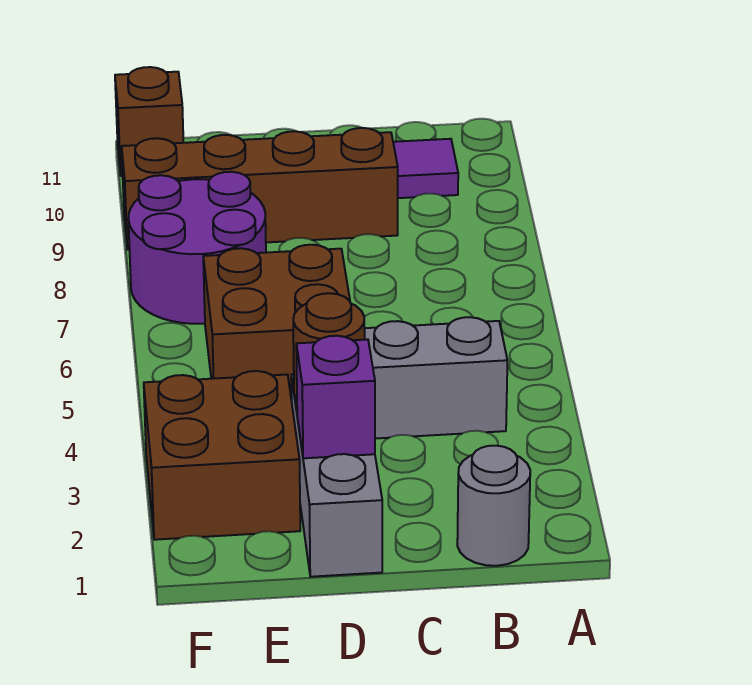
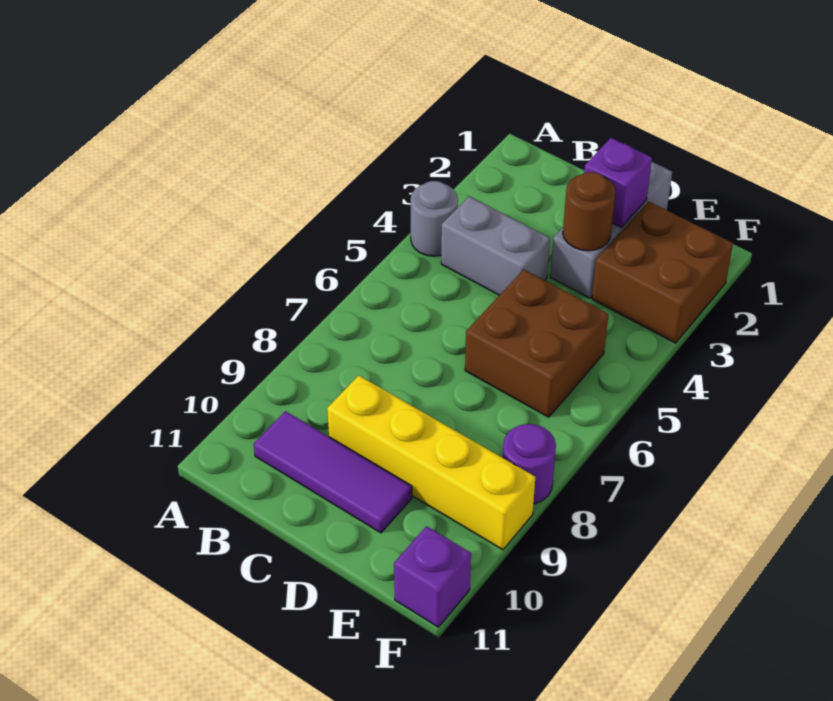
grey round brick B1 level 1 -> grey round brick A4 level 1
brown brick C9:F9 level 1 -> yellow brick C9:F9 level 1
purple round brick E7:F8 level 1 -> purple round brick F8 level 1
brown brick F11 level 1 -> purple brick F11 level 1

